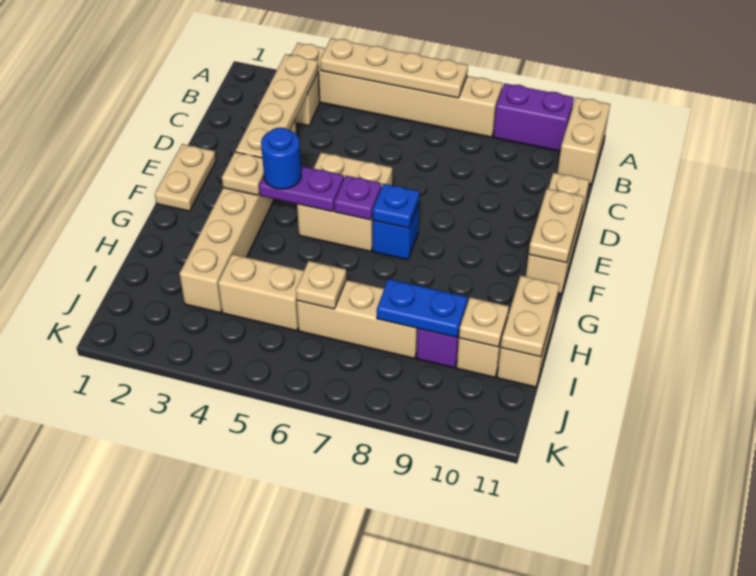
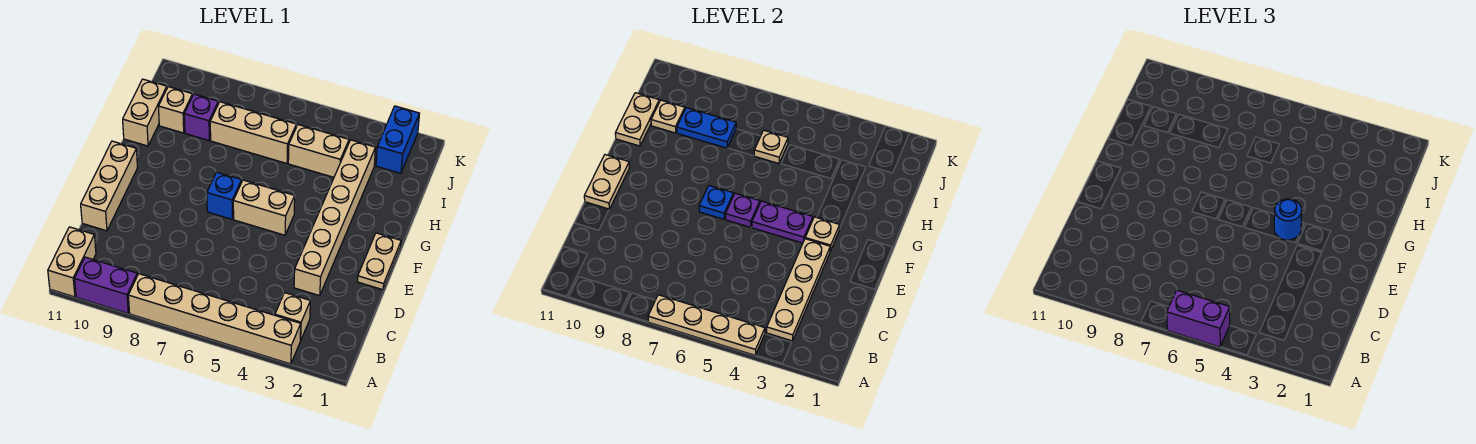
none -> purple brick A5:A6 level 3
tan brick E5:F6 level 1 -> tan brick F5:F6 level 1
none -> blue brick J2:K2 level 1

